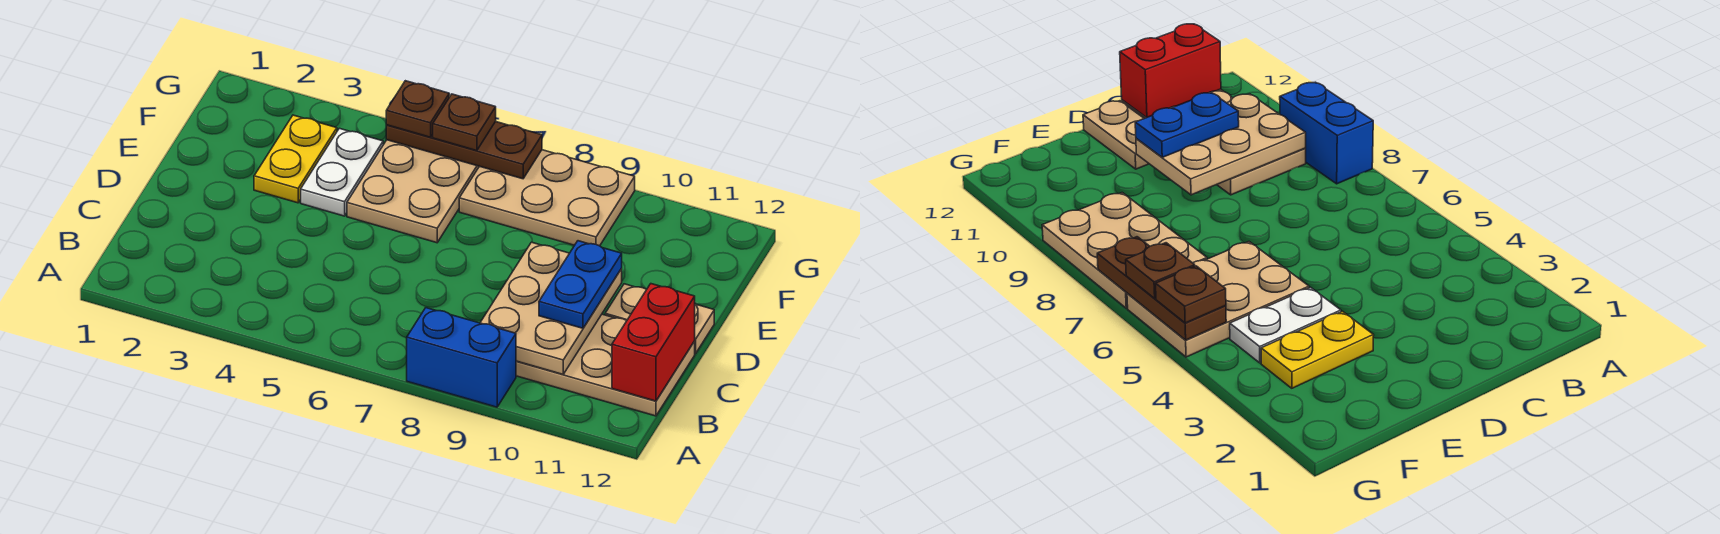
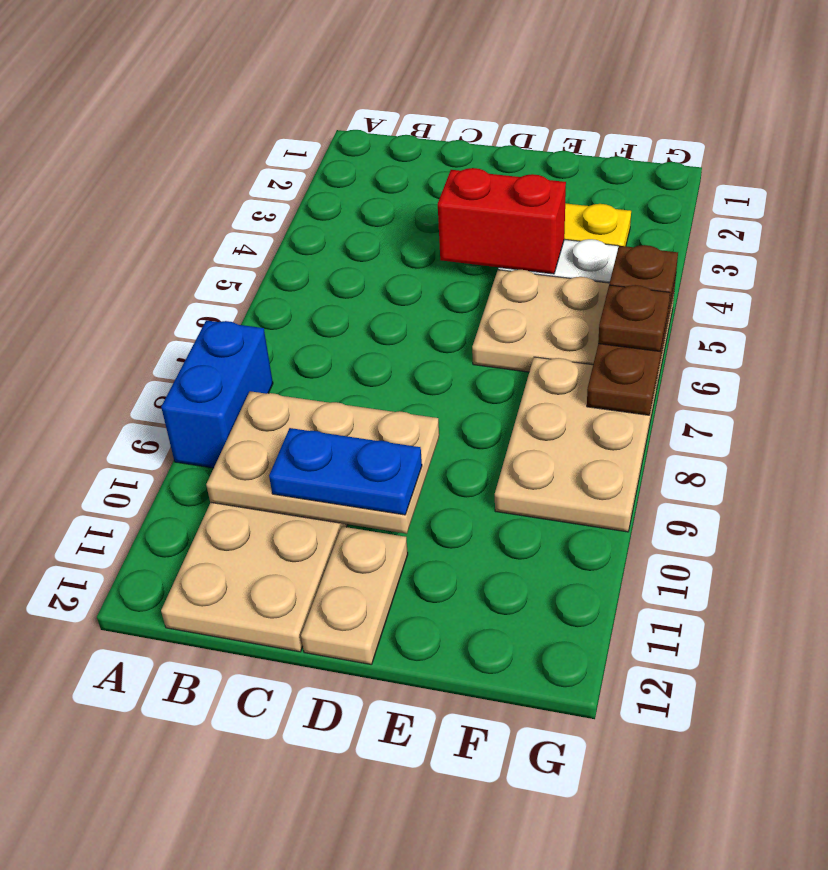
red brick B12:C12 level 2 -> red brick D4:E4 level 2

